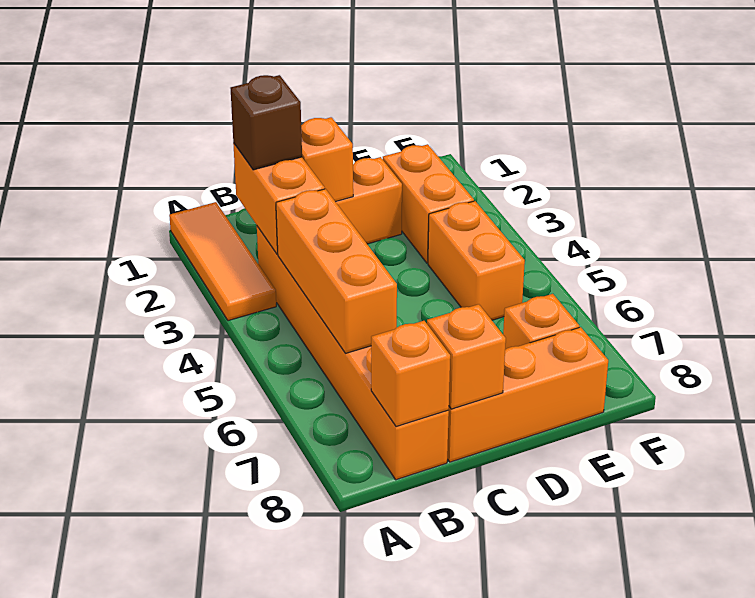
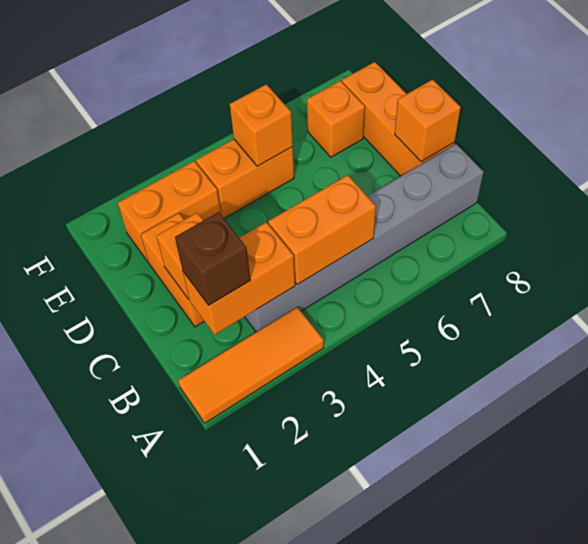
orange brick B3:B8 level 1 -> grey brick B3:B8 level 1
orange brick B4:B6 level 2 -> orange brick B4:B5 level 2
orange brick B8 level 2 -> orange brick E5 level 2

